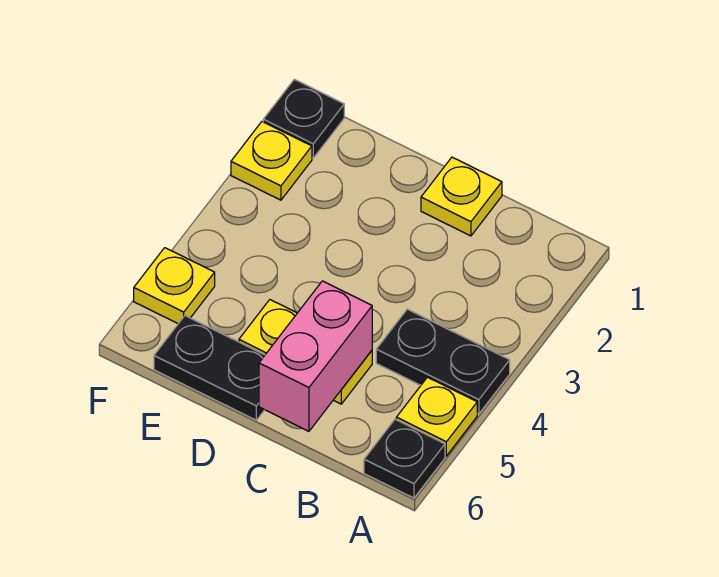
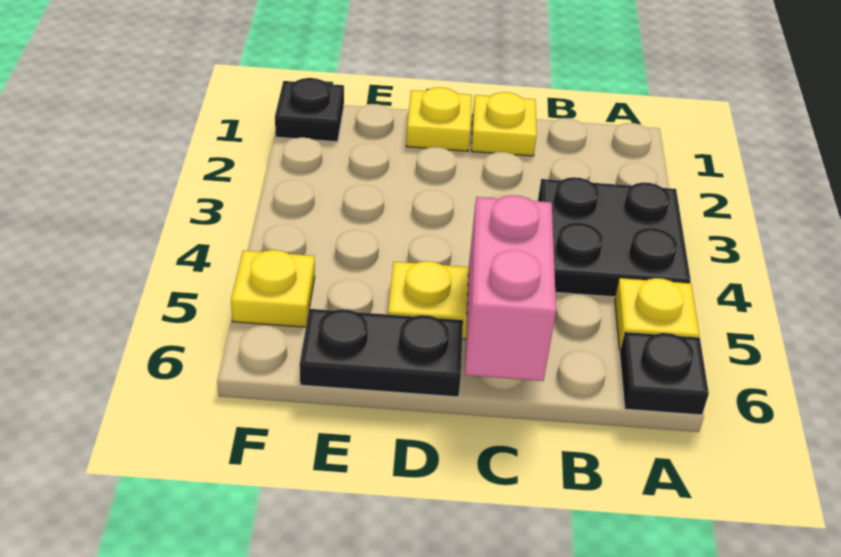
black plate A4:B4 level 1 -> black plate A3:B4 level 1
yellow plate F2 level 1 -> yellow plate D1 level 1

